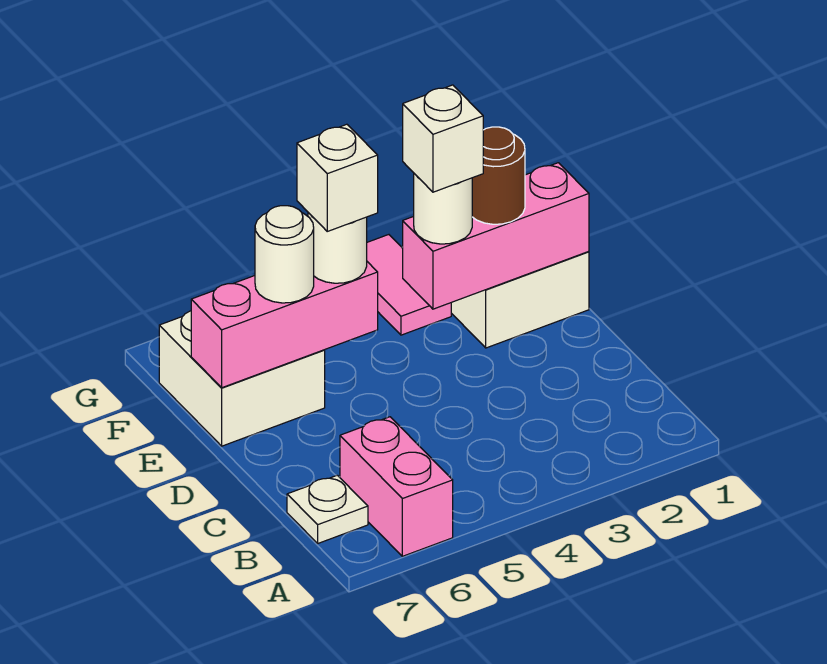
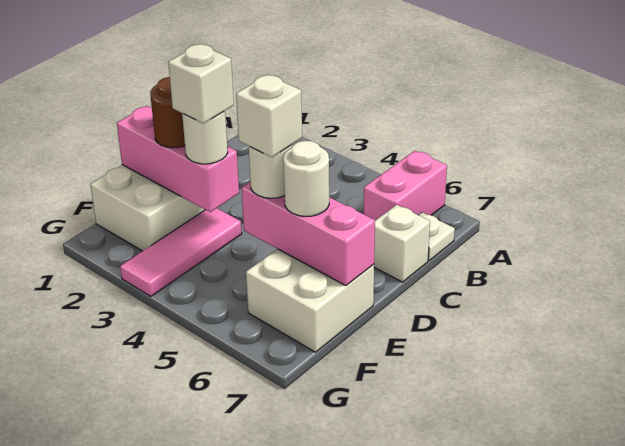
none -> white brick C7 level 1
pink tile F3:G3 level 1 -> pink tile E3:G3 level 1

